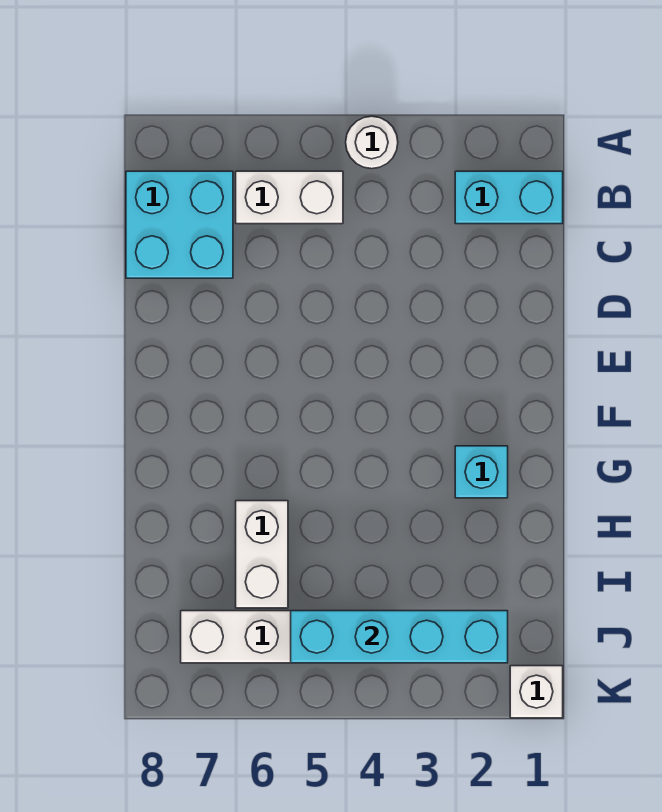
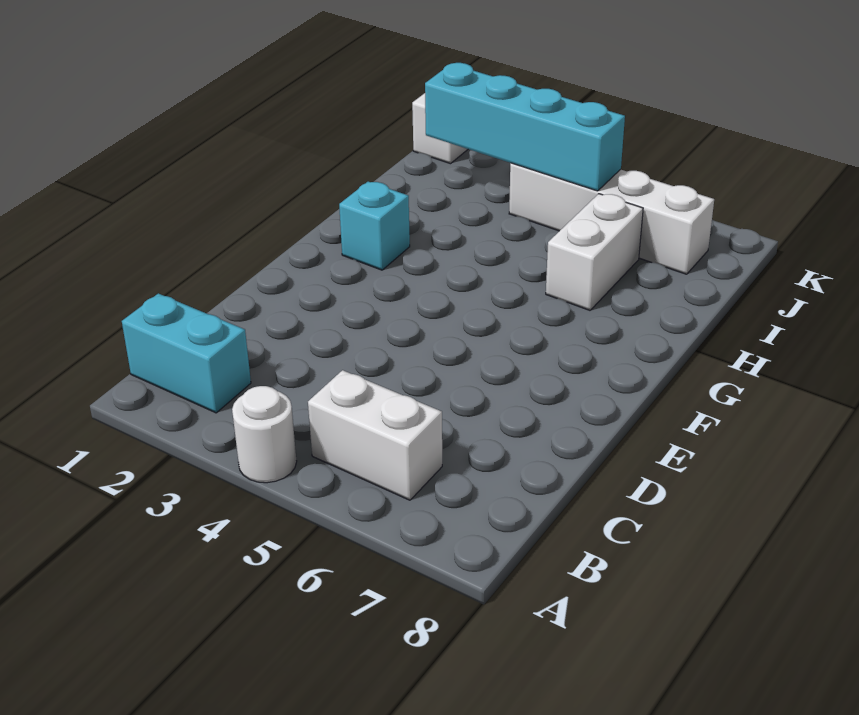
cyan brick B7:C8 level 1 -> none

